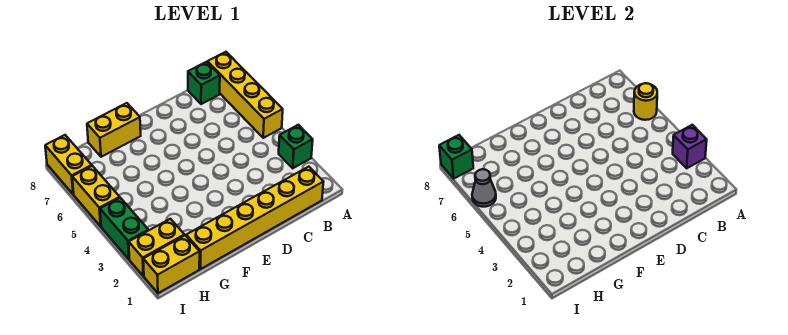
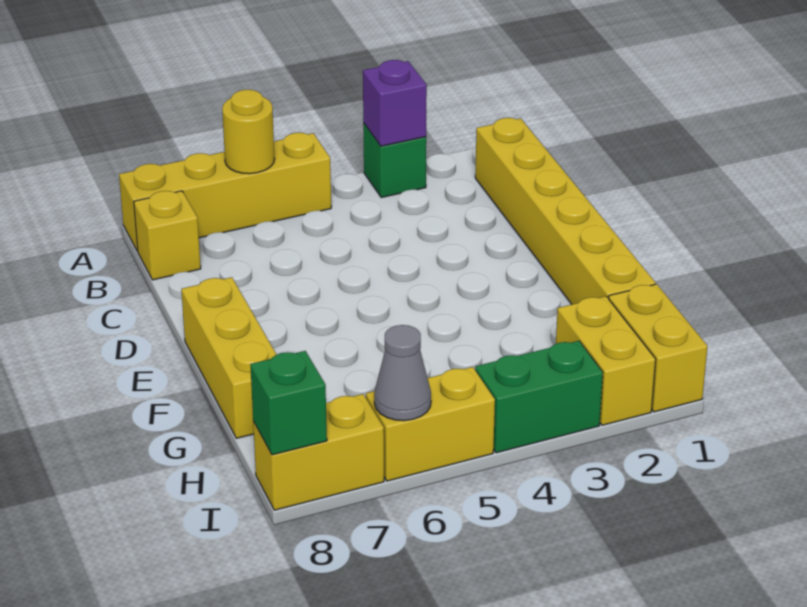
green brick B8 level 1 -> yellow brick B8 level 1
yellow brick F8:G8 level 1 -> yellow brick E8:G8 level 1

